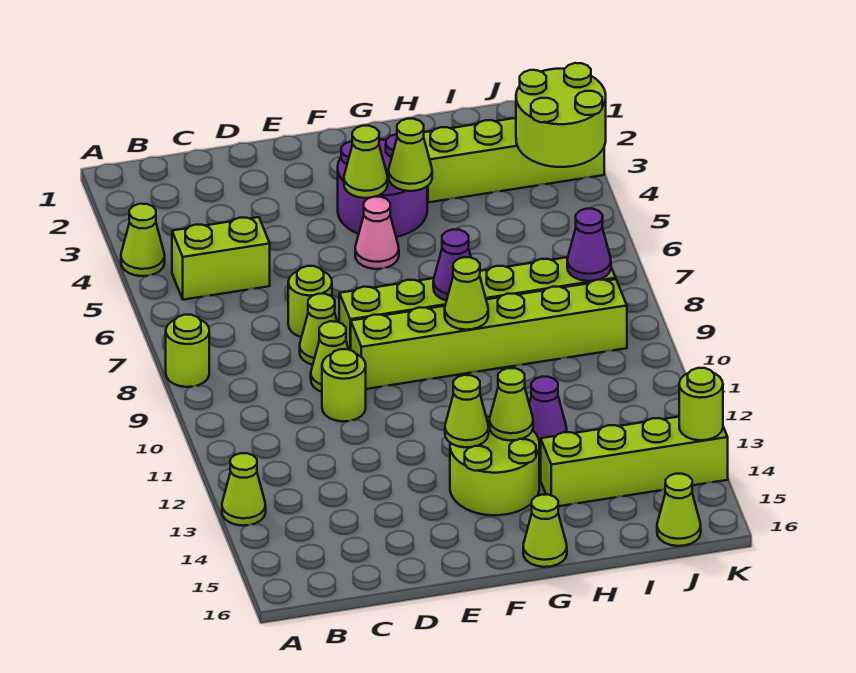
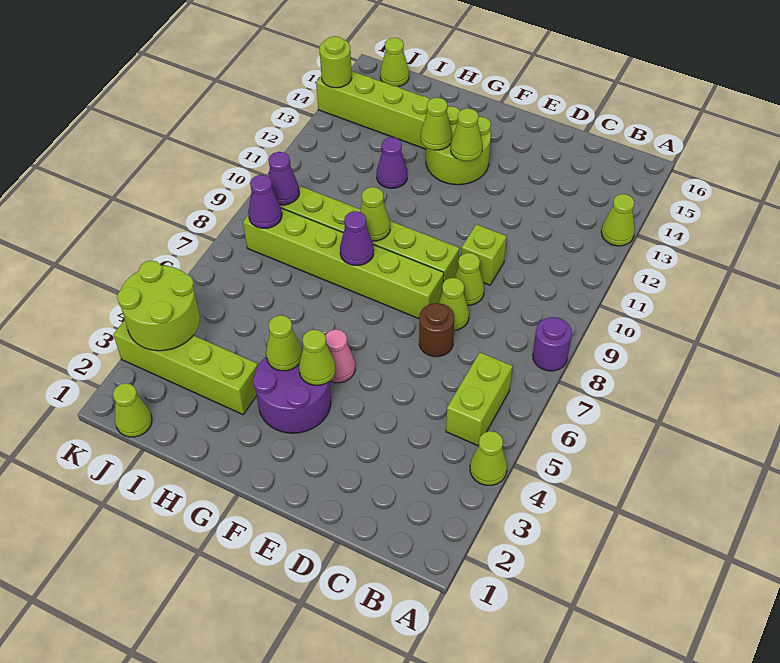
lime round brick A8 level 1 -> purple round brick A8 level 1
lime brick B5:C5 level 1 -> lime brick B5:B6 level 1
lime round brick D7 level 1 -> brown round brick D7 level 1
lime round brick D10 level 1 -> lime brick D10 level 1
lime cone G16 level 1 -> lime cone J1 level 1
none -> purple cone J9 level 2

